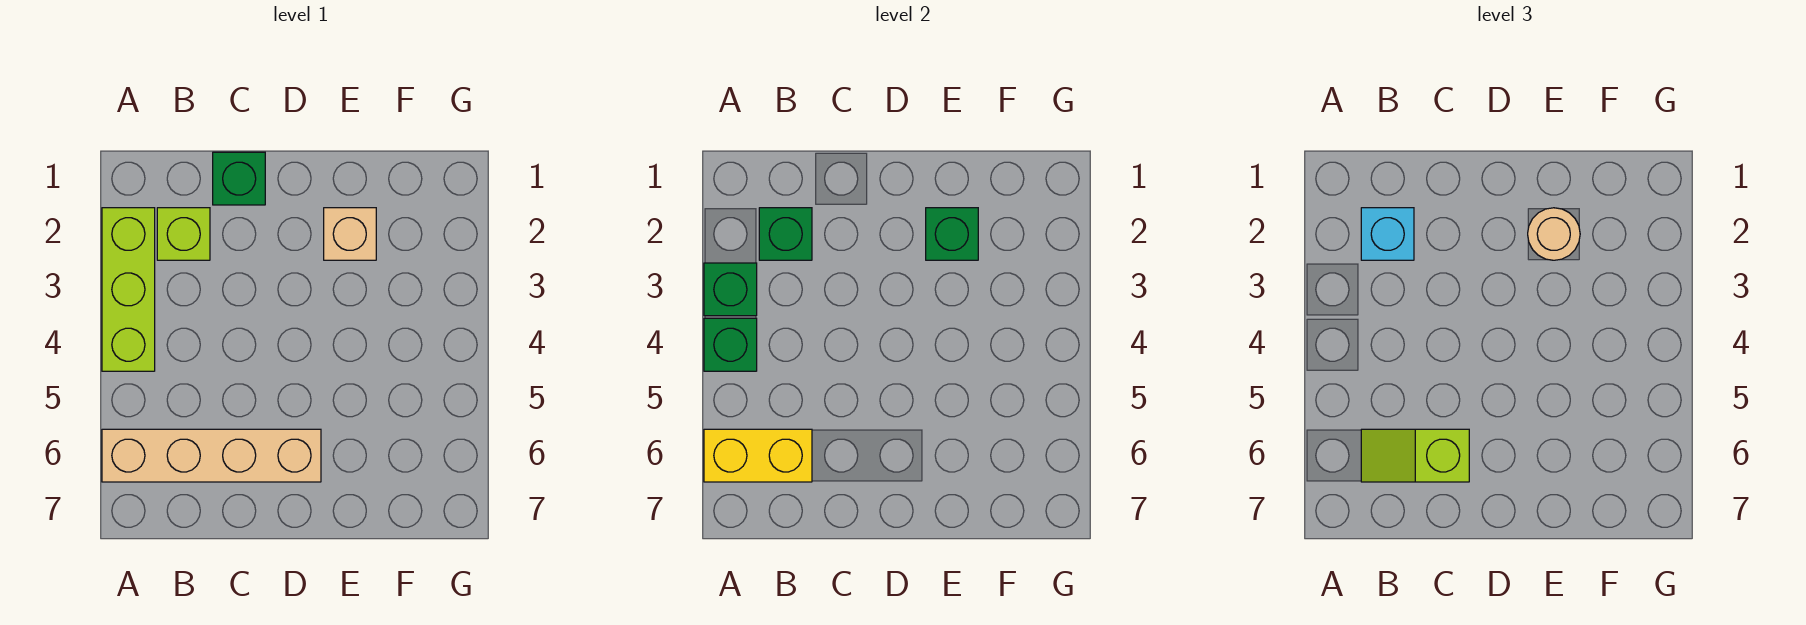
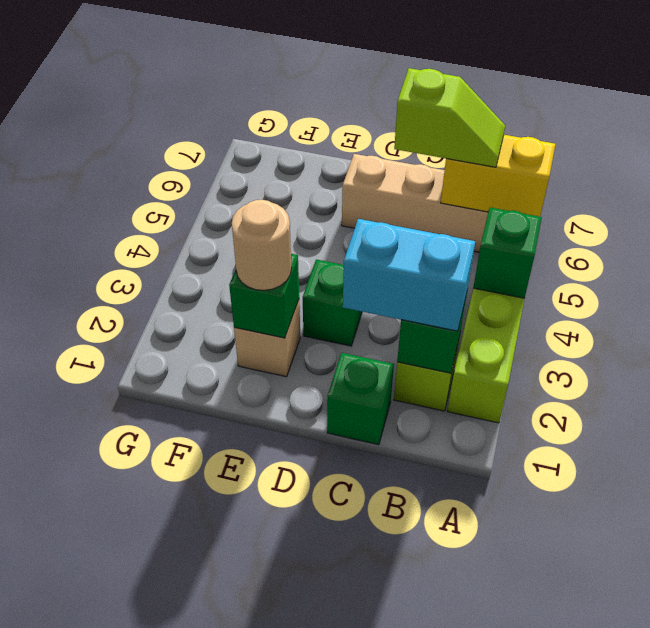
green brick A3 level 2 -> green brick D3 level 1
cyan brick B2 level 3 -> cyan brick B2:C2 level 3

